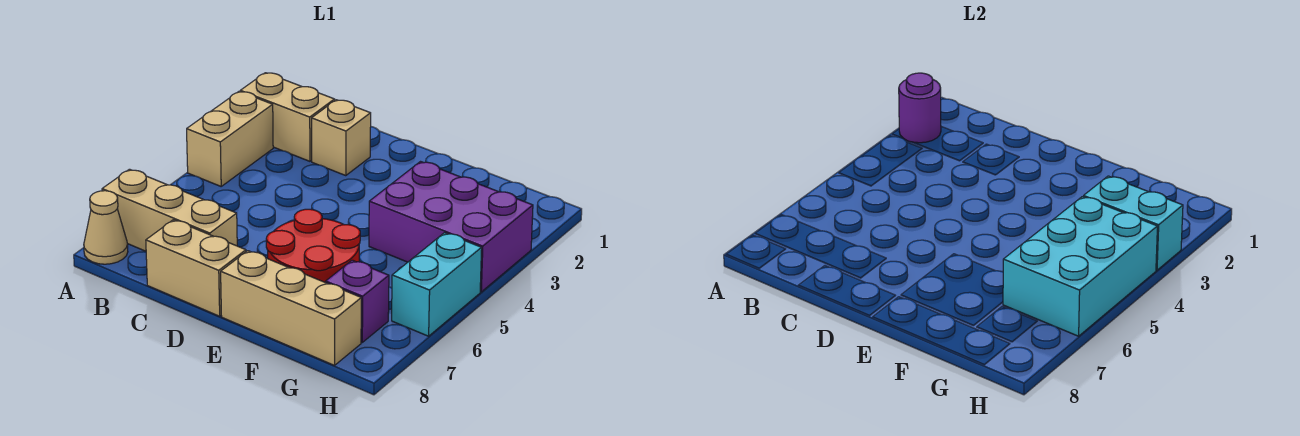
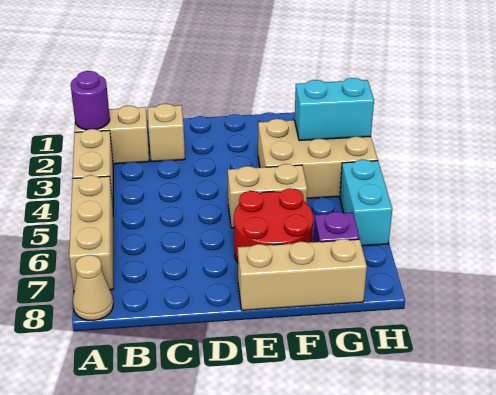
tan brick A7:C7 level 1 -> tan brick A5:A7 level 1
tan brick C8:D8 level 1 -> tan brick E5:F5 level 1
purple brick F3:H4 level 1 -> tan brick F3:H4 level 1
cyan brick G4:H6 level 2 -> none

